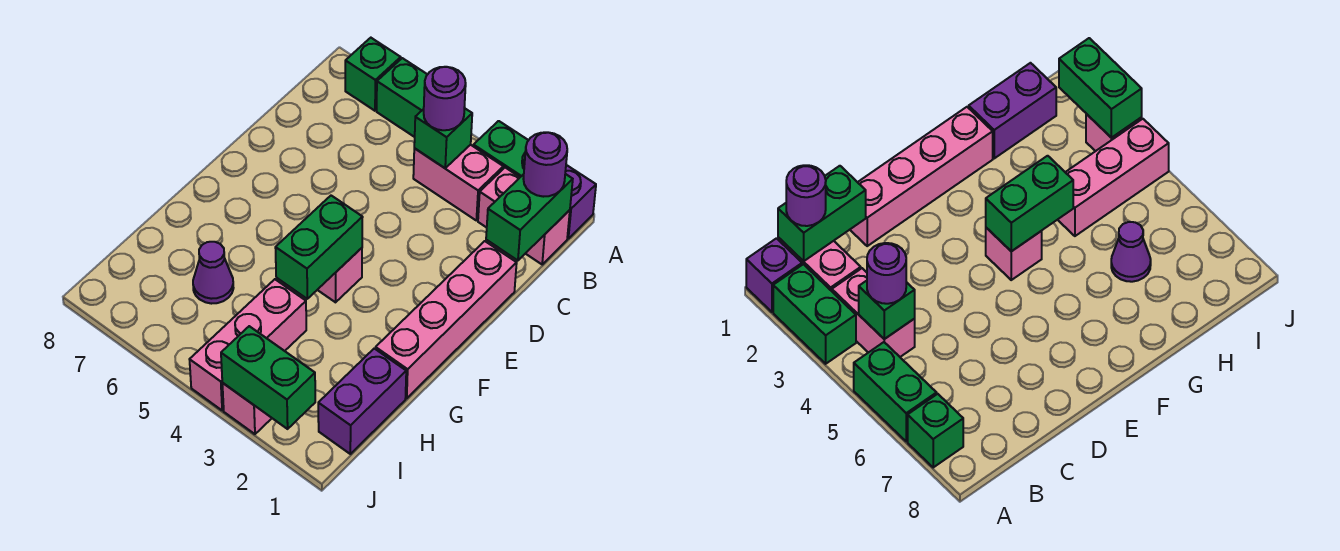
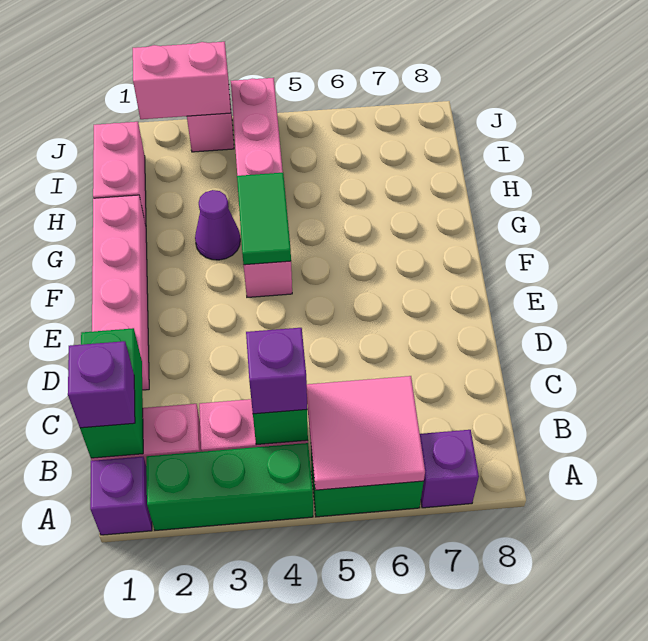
green brick A2:A3 level 1 -> green brick A2:A4 level 1
none -> pink tile A5:B6 level 2
green brick A7 level 1 -> purple brick A7 level 1
purple round brick B1 level 3 -> purple brick B1 level 3
purple round brick B4 level 3 -> purple brick B4 level 3
green brick F4:G4 level 2 -> green tile F4:G4 level 2
purple brick H1:I1 level 1 -> pink brick H1:I1 level 1
purple cone H6 level 1 -> purple cone G3 level 1
green brick J2:J3 level 2 -> pink brick J2:J3 level 2

